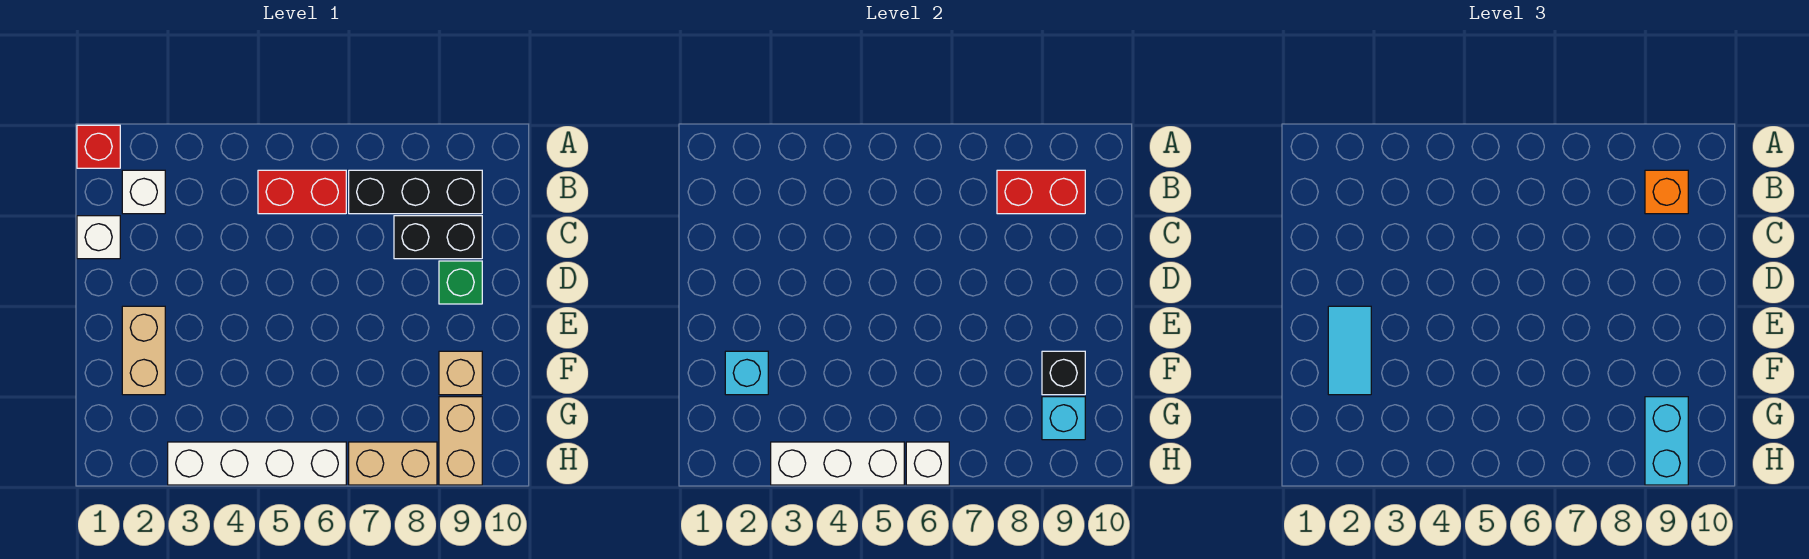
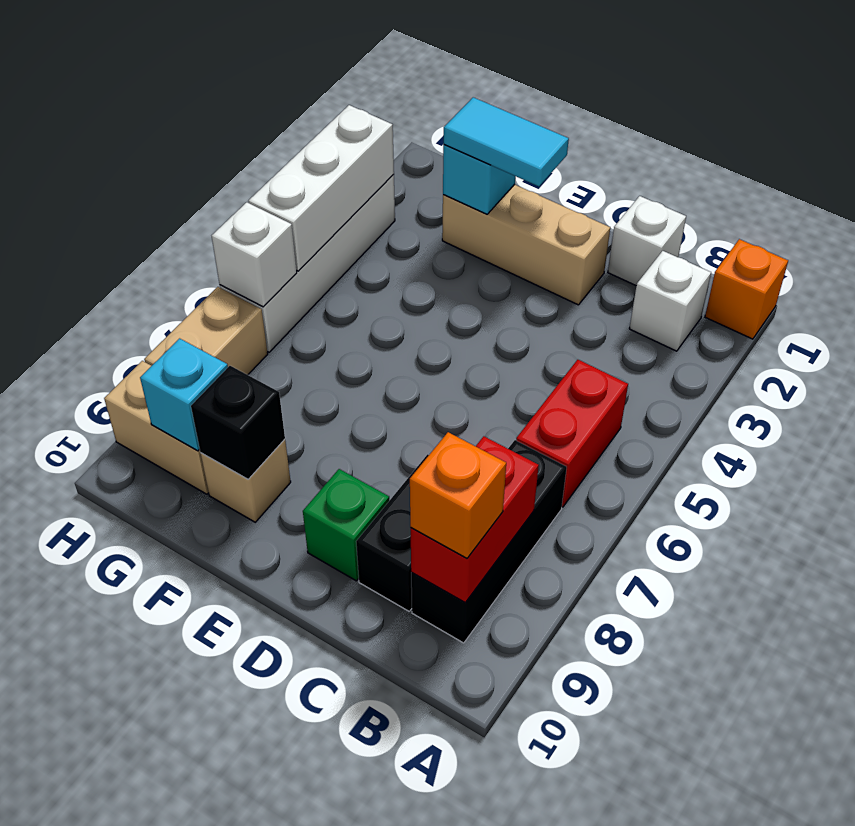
red brick A1 level 1 -> orange brick A1 level 1
tan brick E2:F2 level 1 -> tan brick D2:F2 level 1
cyan brick G9:H9 level 3 -> none

